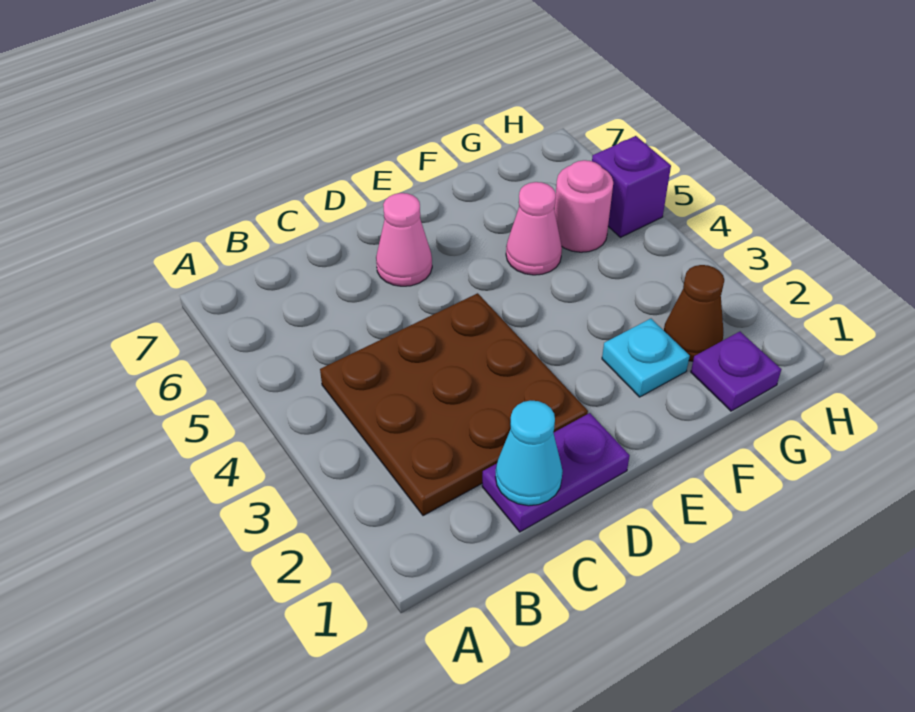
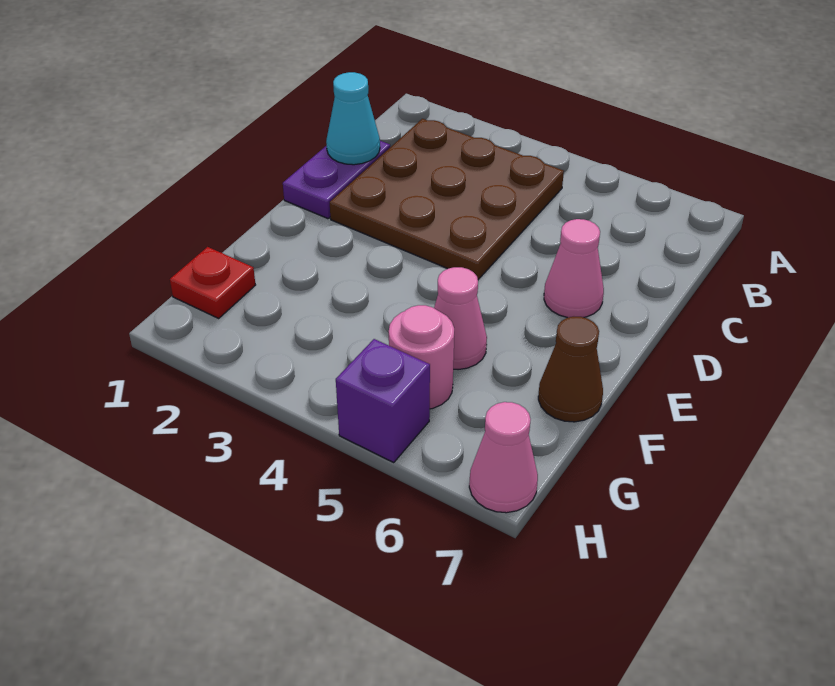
cyan plate F2 level 1 -> none
purple plate G1 level 1 -> red plate G1 level 1
brown cone G2 level 1 -> brown cone F7 level 1
none -> pink cone H7 level 1

